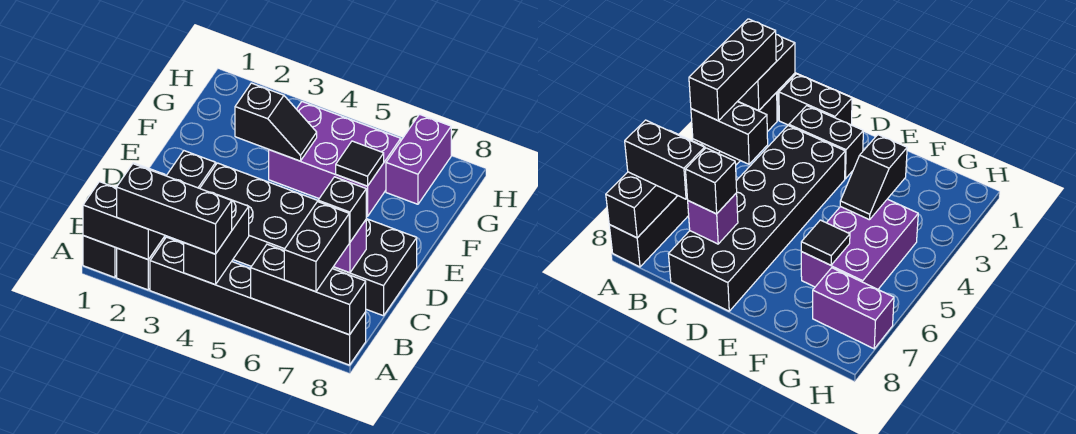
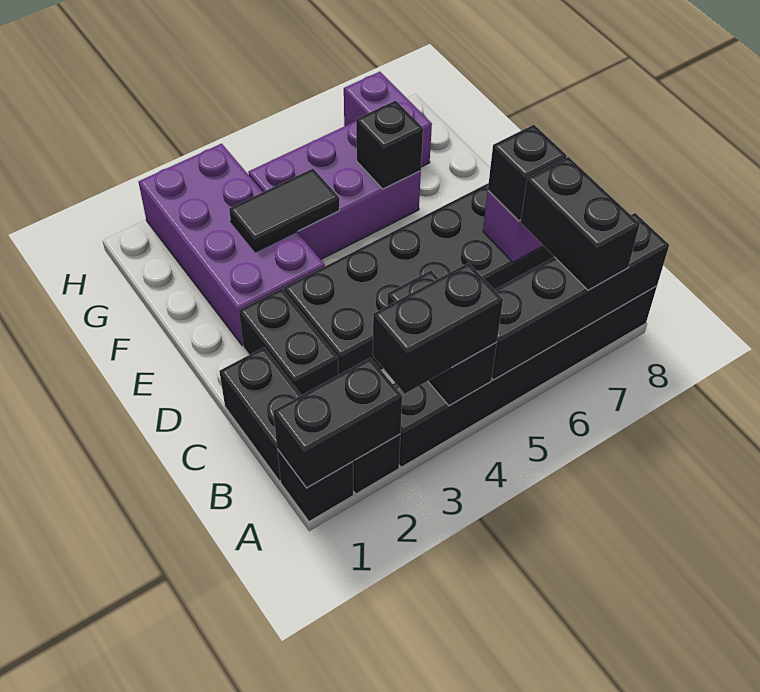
black brick A2:A4 level 3 -> black brick A3:A4 level 3
black brick A6:A8 level 2 -> black brick A5:A8 level 2
none -> purple brick E2:H3 level 1
black slope F3:F4 level 2 top 3 -> black tile F3:F4 level 2
black tile F6 level 2 -> black brick F6 level 2

